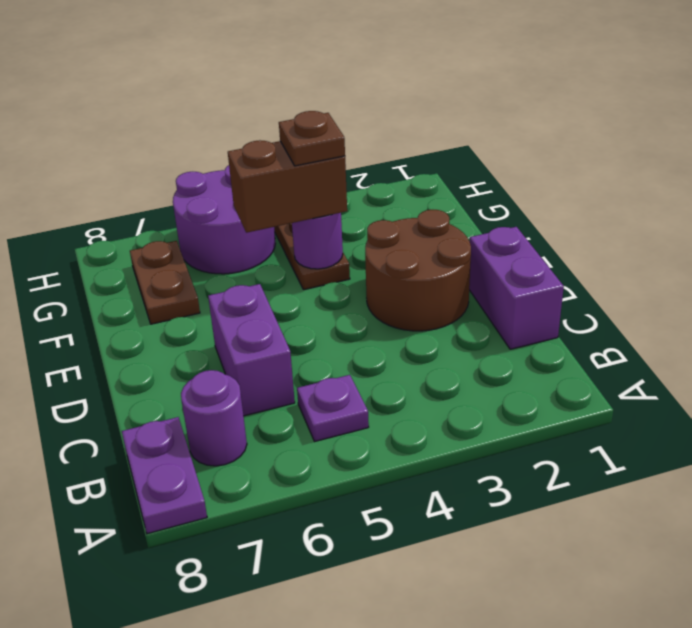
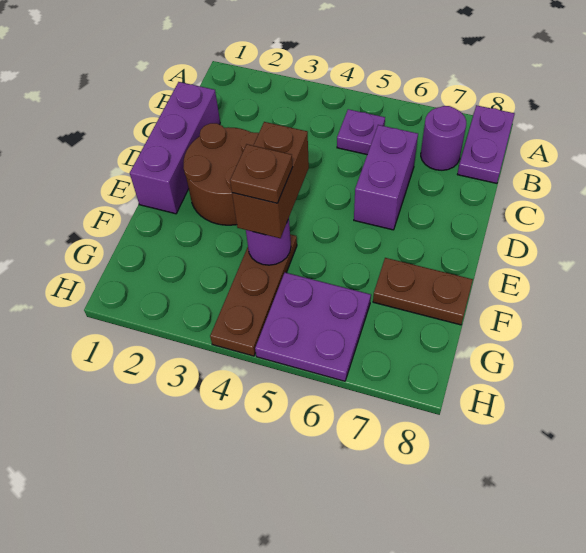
purple brick C1:D1 level 1 -> purple brick C1:E1 level 1
brown brick F4:F5 level 3 -> brown brick E4:F4 level 3
brown plate F7:G7 level 1 -> brown plate F7:F8 level 1
purple round brick G5:H6 level 1 -> purple plate G5:H6 level 1

